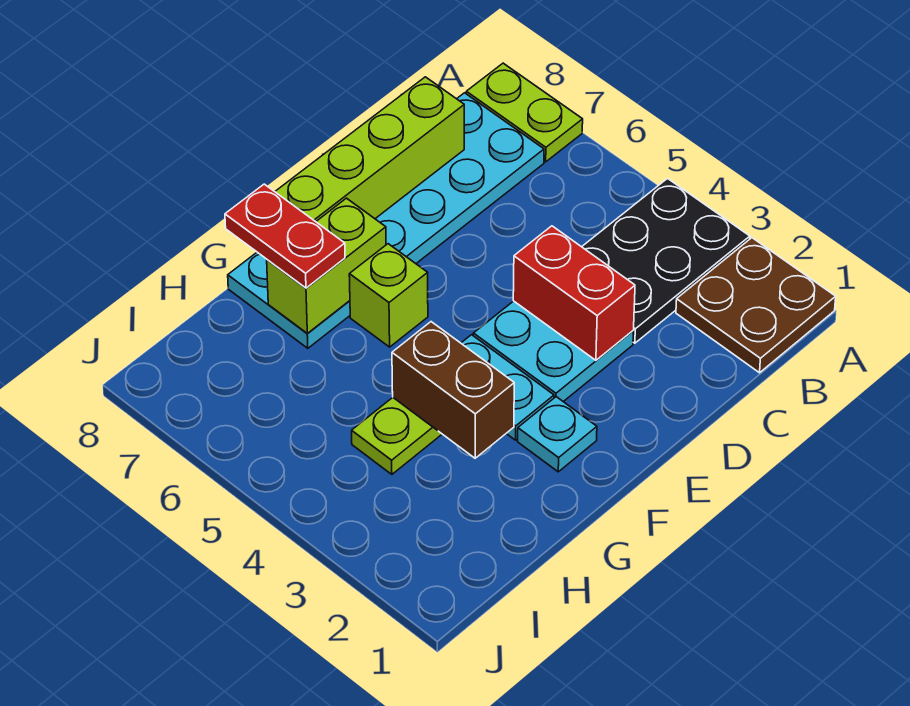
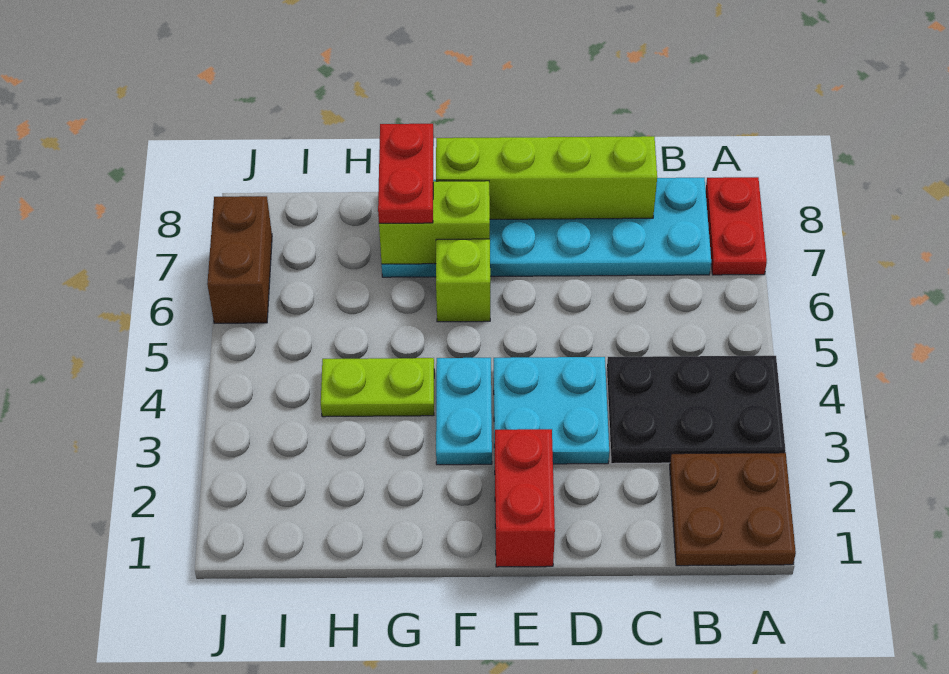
lime plate A7:A8 level 1 -> red plate A7:A8 level 1
red brick D3:D4 level 2 -> red brick E1:E2 level 1
cyan plate F2 level 1 -> none
brown brick G3:G4 level 2 -> brown brick J6:J7 level 1

